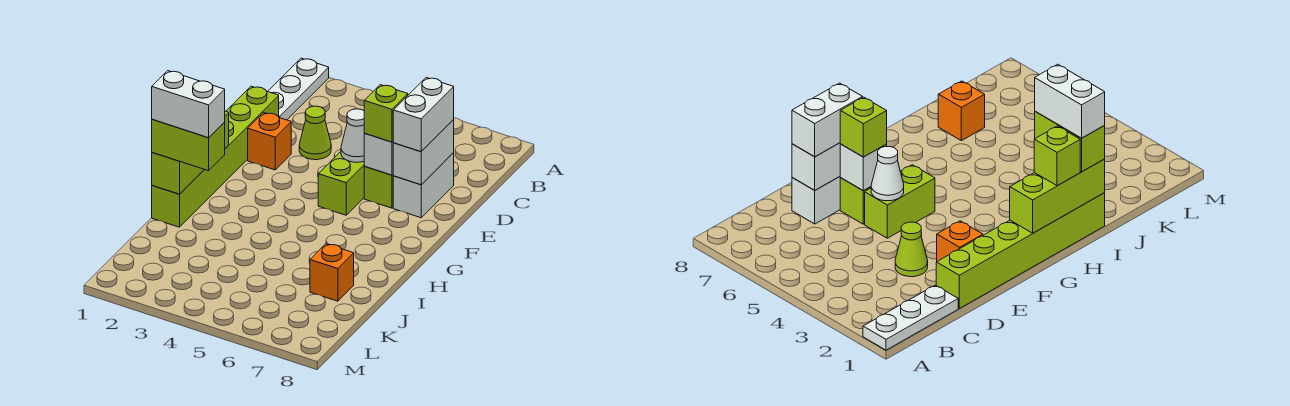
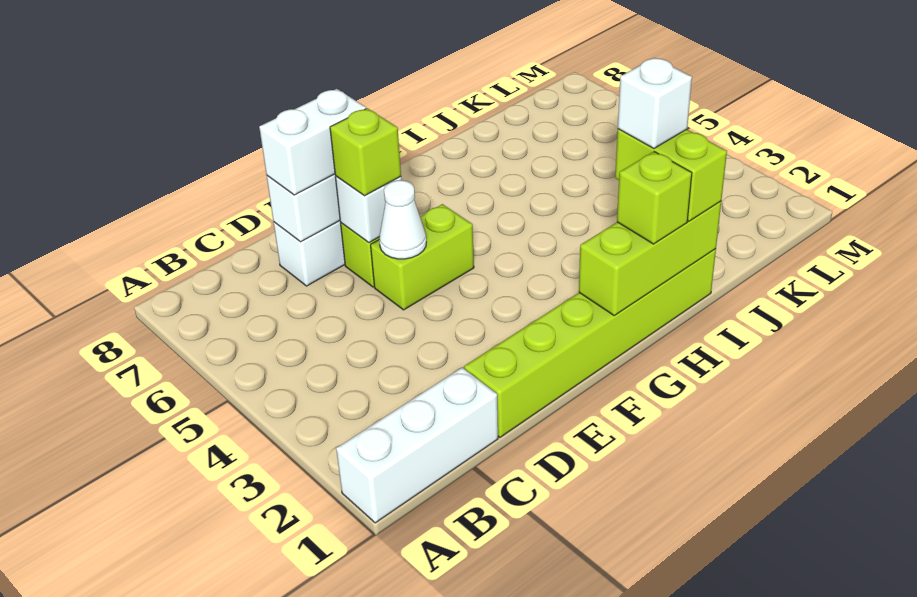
white plate A1:C1 level 1 -> white brick A1:C1 level 1
lime cone D3 level 1 -> none
orange brick E2 level 1 -> none
white brick I1:I2 level 4 -> white brick I2 level 4
orange brick J7 level 1 -> none

